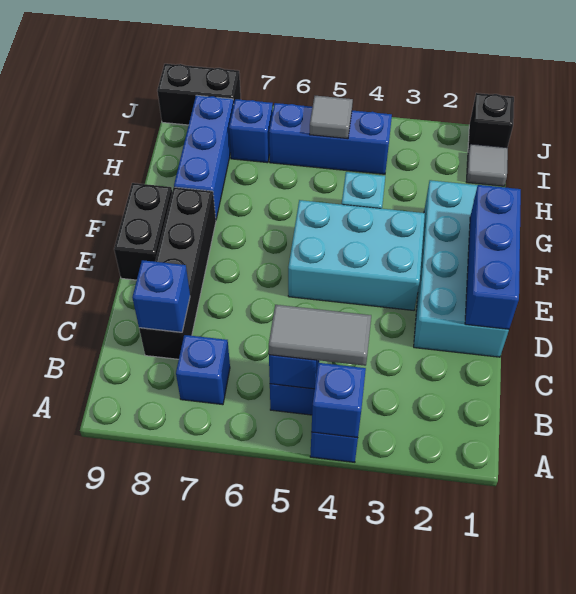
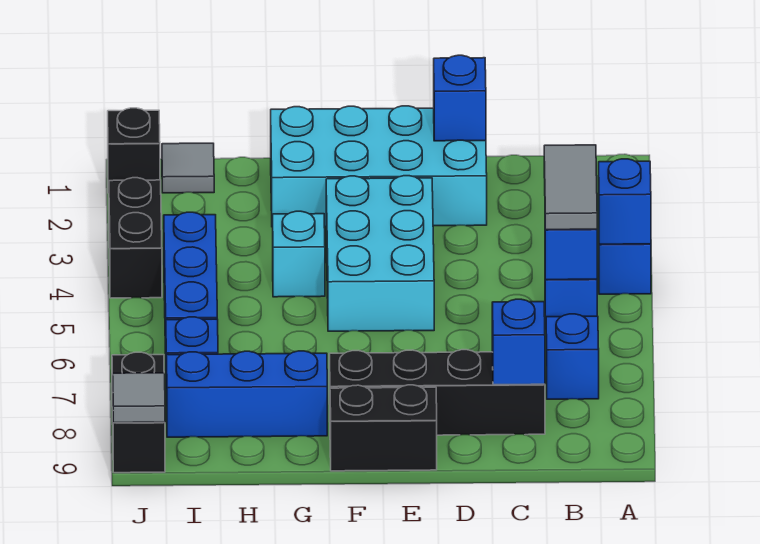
blue brick D1:F1 level 2 -> blue brick D1 level 2
grey tile I5 level 2 -> grey tile J9 level 2
none -> black brick J3:J4 level 1

